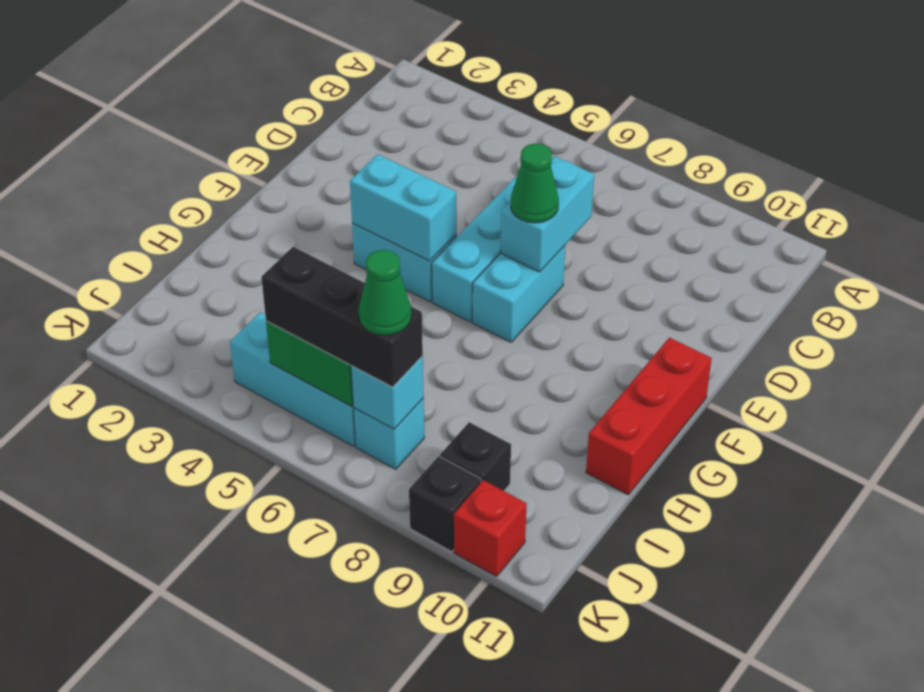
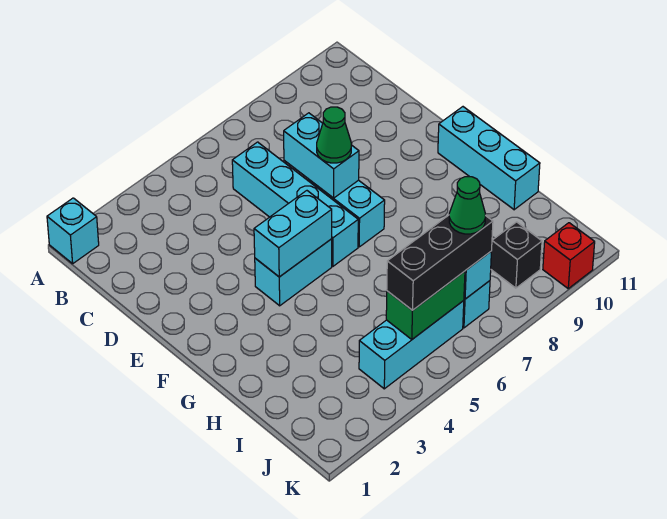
none -> cyan brick A1 level 1
red brick F11:H11 level 1 -> cyan brick F11:H11 level 1
black brick K9 level 1 -> none

